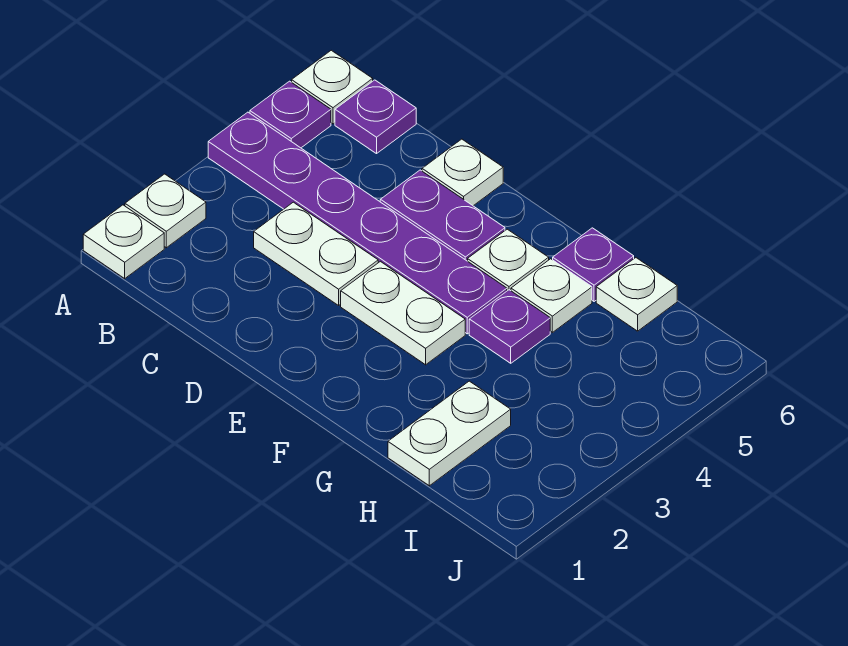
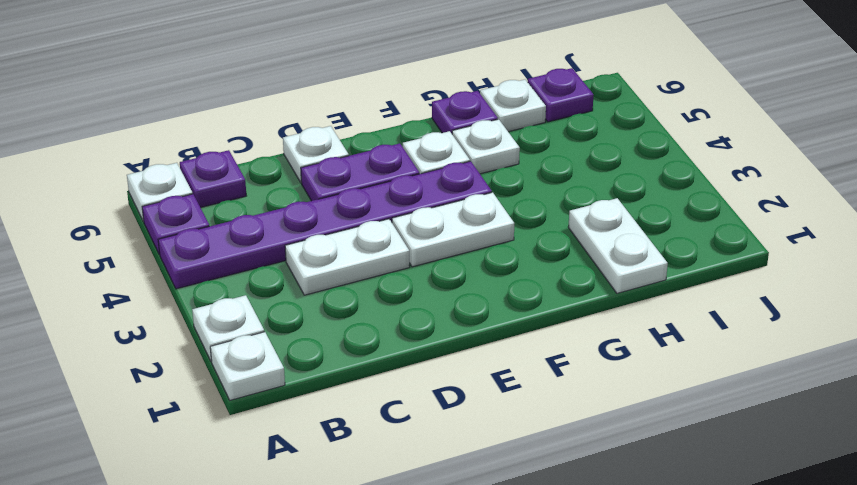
purple plate G4 level 1 -> purple plate I6 level 1

